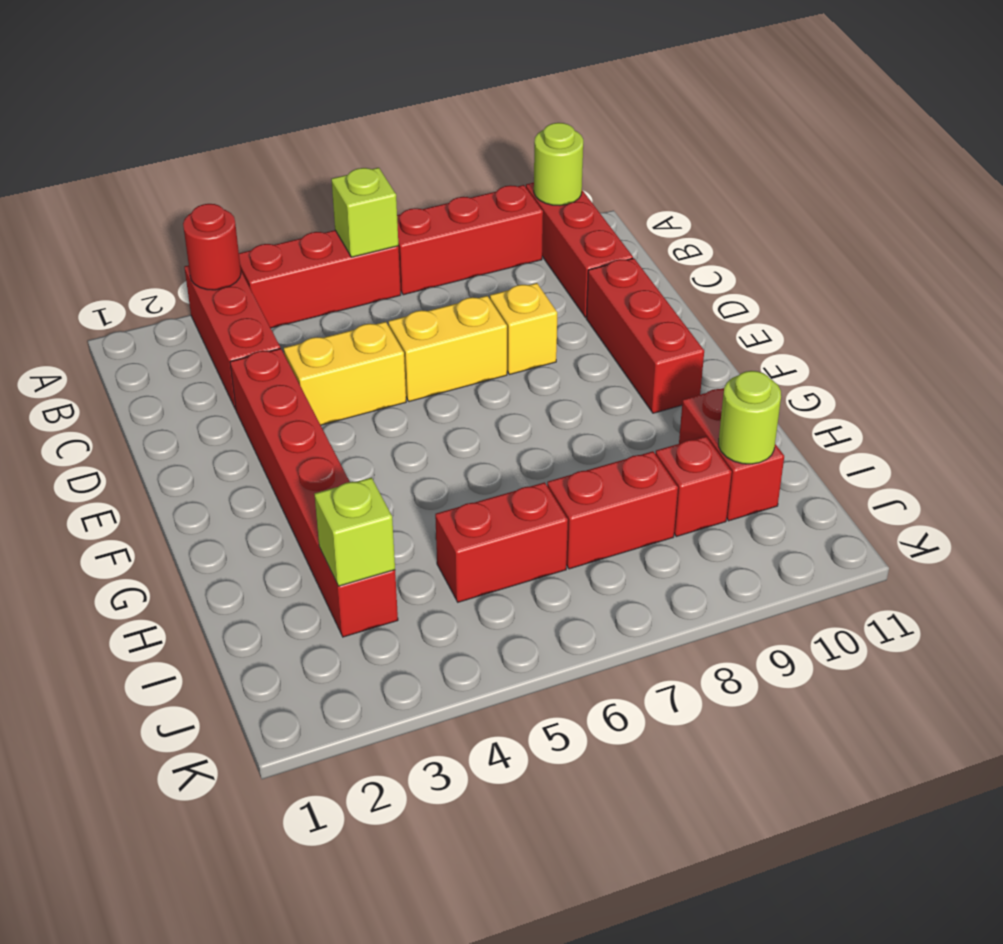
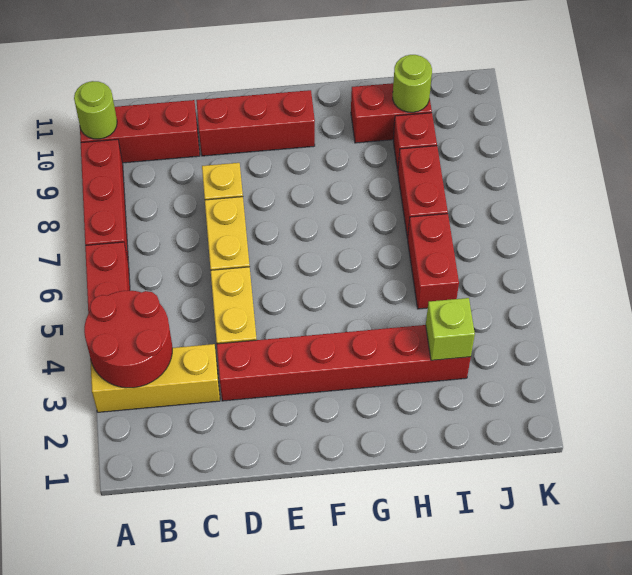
red brick A3:C3 level 1 -> yellow brick A3:C3 level 1
red round brick A3 level 2 -> red round brick A3:B4 level 2
lime brick A6 level 2 -> none

